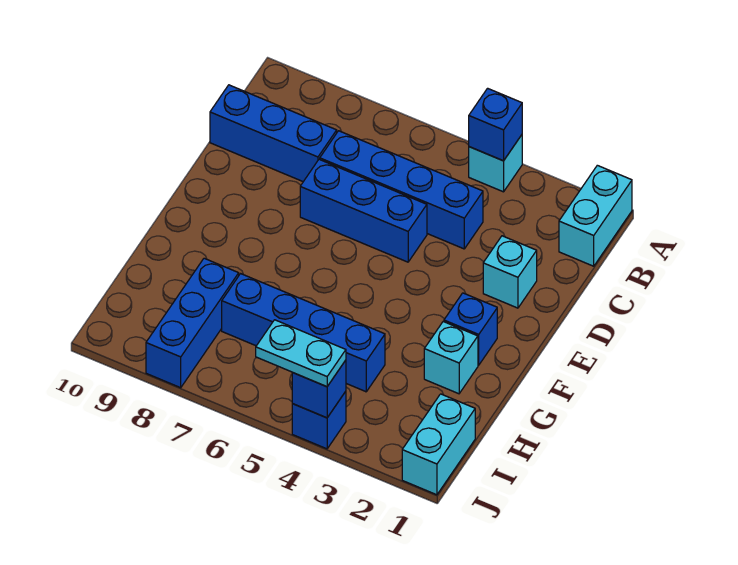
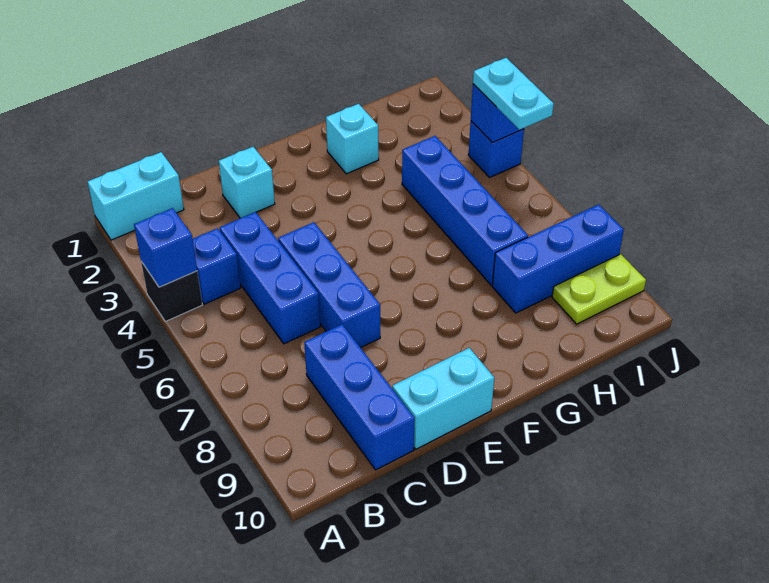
cyan brick A4 level 1 -> black brick A4 level 1
blue brick C4:C7 level 1 -> blue brick C4:C6 level 1
blue brick F2 level 1 -> blue brick B4 level 1
cyan brick I1:J1 level 1 -> cyan brick D10:E10 level 1
none -> lime plate I9:J9 level 1

